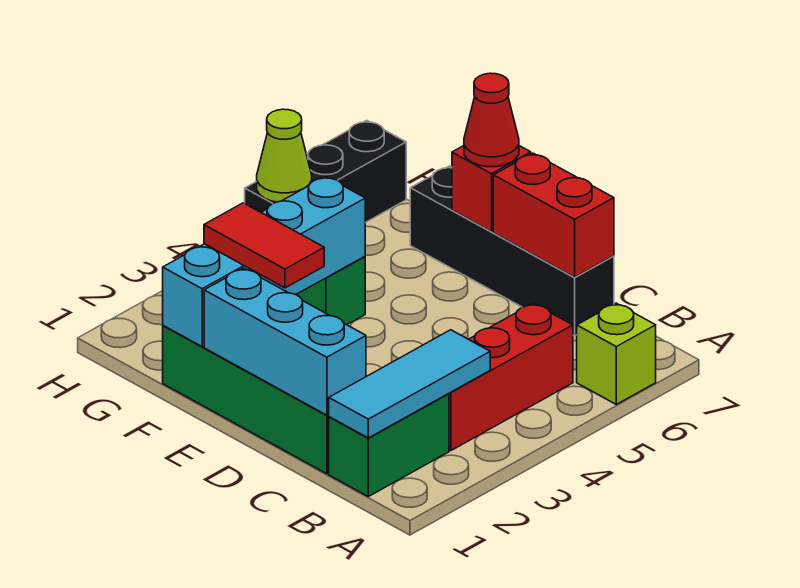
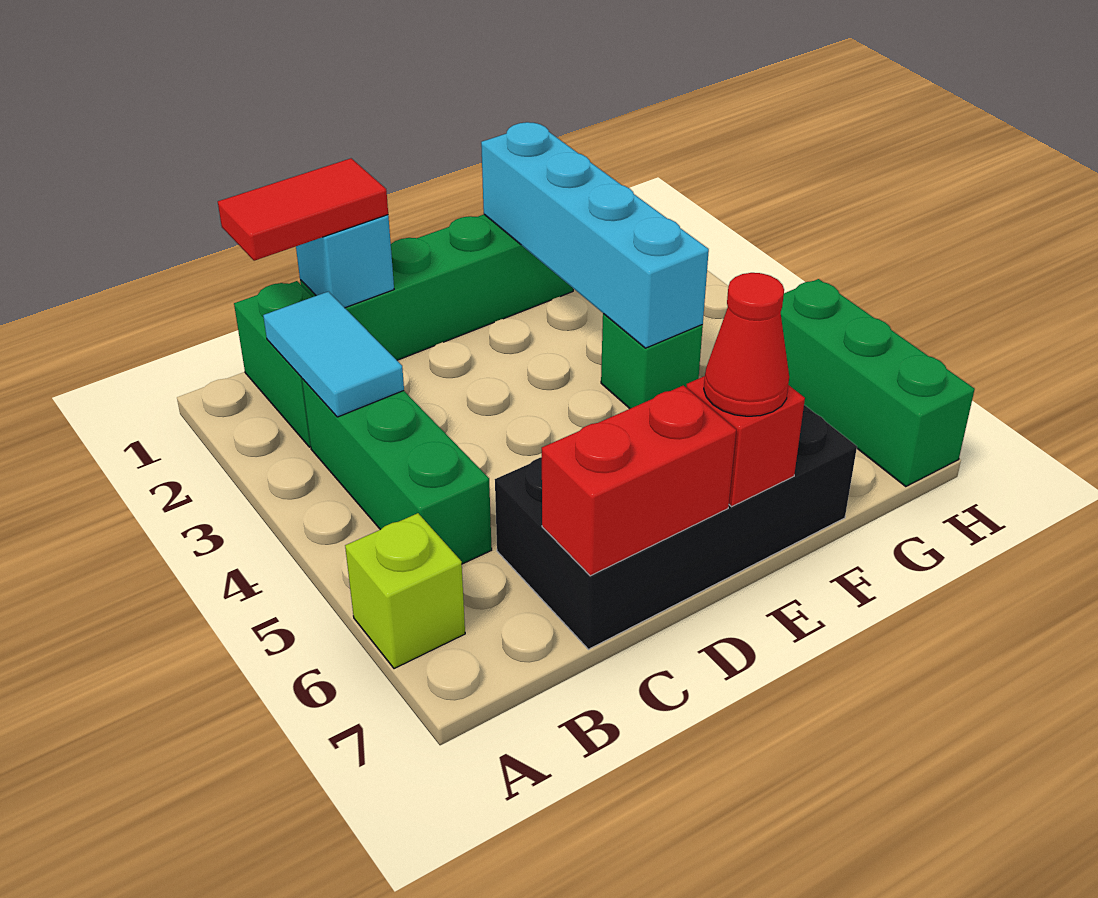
cyan tile B1:B3 level 2 -> cyan tile B2:B3 level 2
red brick B3:B5 level 1 -> green brick B3:B5 level 1
cyan brick C1:E1 level 2 -> cyan brick C1 level 2
black brick C7:F7 level 1 -> black brick C6:F7 level 1
red tile E2:F2 level 3 -> red tile B1:C1 level 3
black brick H5:H7 level 1 -> green brick H5:H7 level 1
lime cone H5 level 2 -> none

